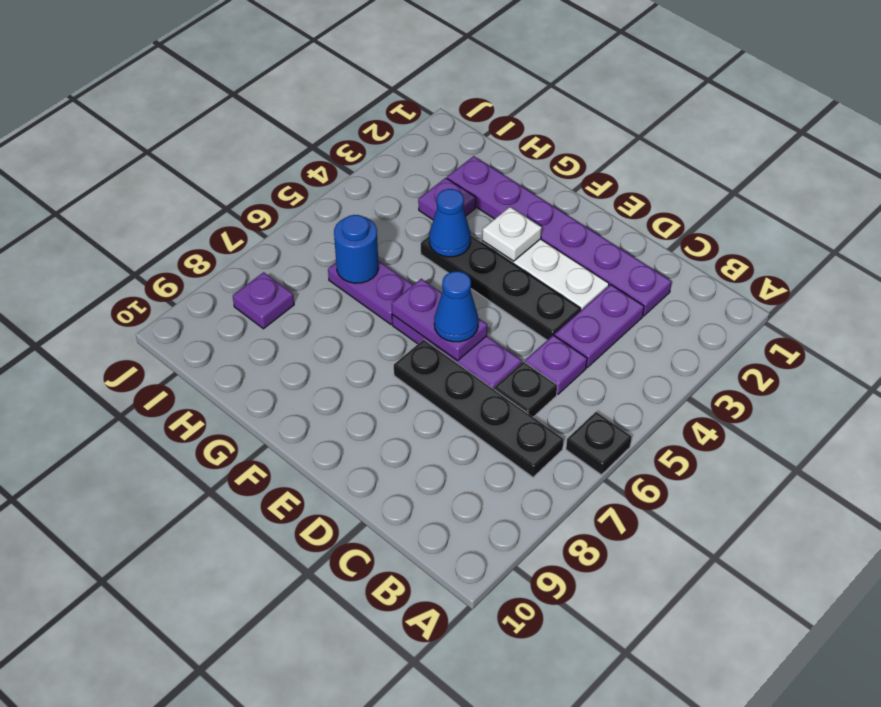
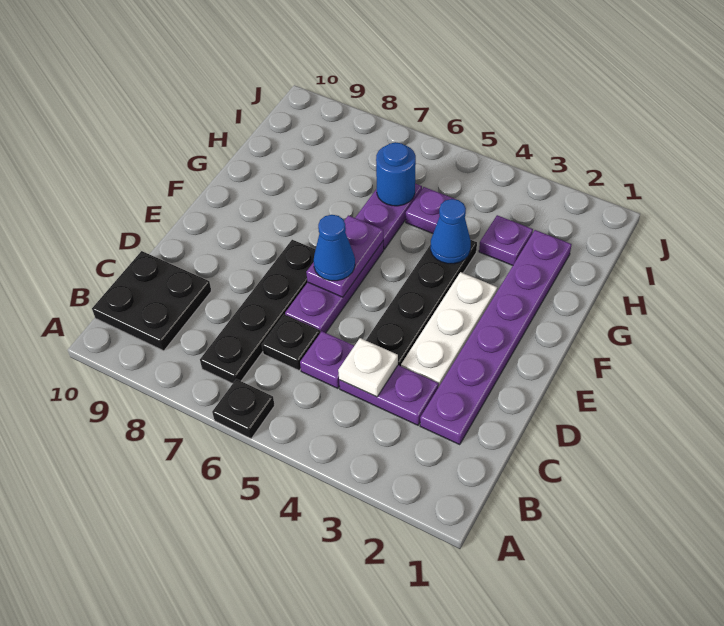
none -> black plate B9:C10 level 1
white plate F3 level 2 -> white plate C4 level 2
purple plate I8 level 1 -> purple plate H5 level 1

